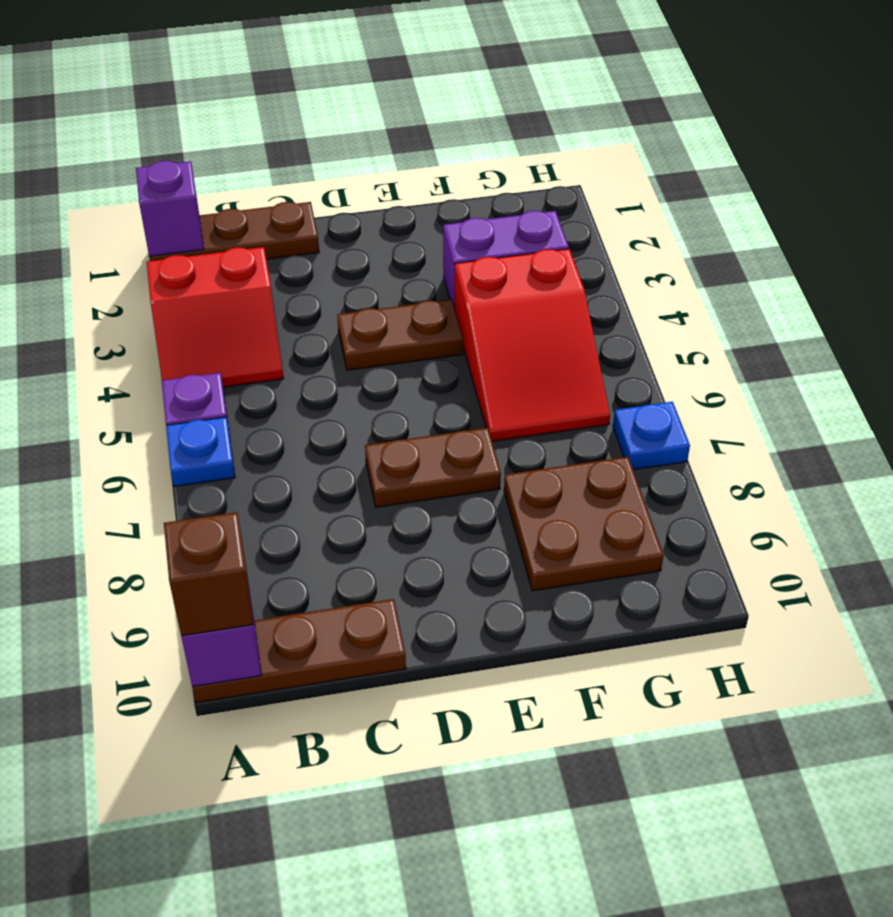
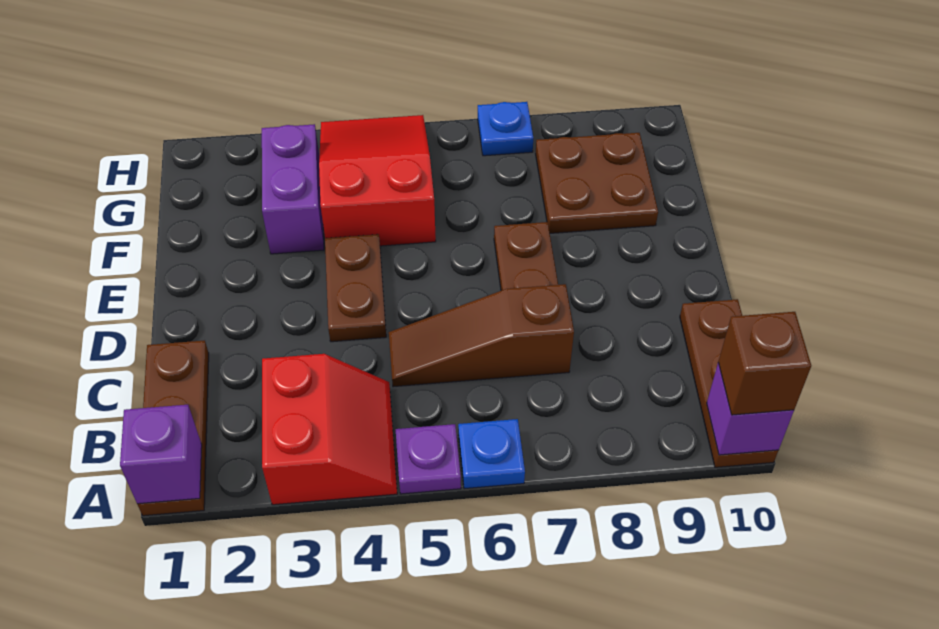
none -> brown slope C5:C7 level 1 top 7
red slope F4:G6 level 1 top 4 -> red slope F4:H5 level 1 top F

